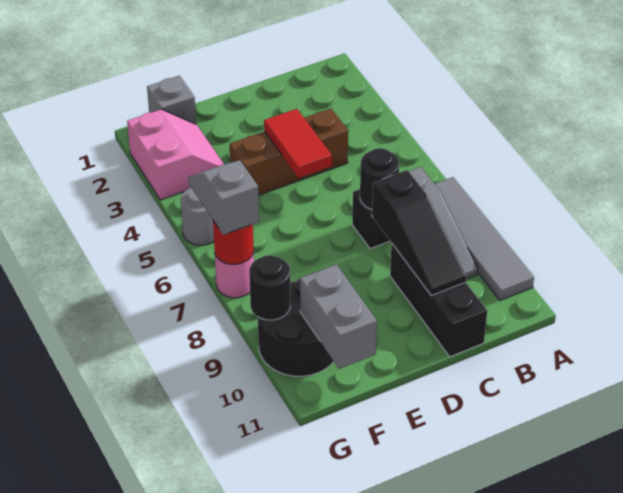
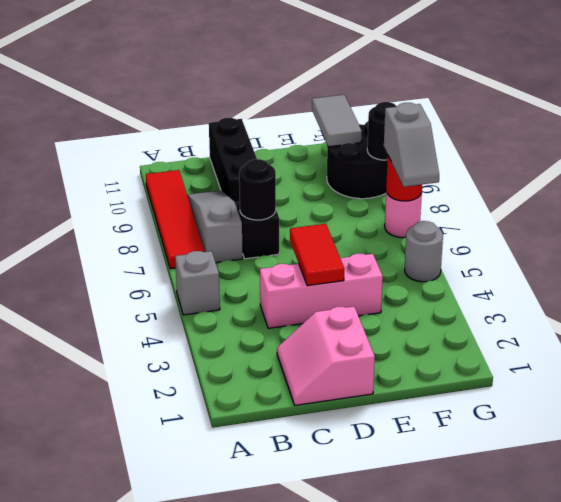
grey tile A7:A10 level 1 -> red tile A7:A10 level 1
brown brick C4:E4 level 1 -> pink brick C4:E4 level 1
black slope C8:C10 level 2 top 8 -> none
grey brick F1 level 1 -> grey brick A5 level 1
pink slope F2:G3 level 1 top G -> pink slope C1:D2 level 1 top D
grey brick F10:F11 level 2 -> grey tile F10:F11 level 2

